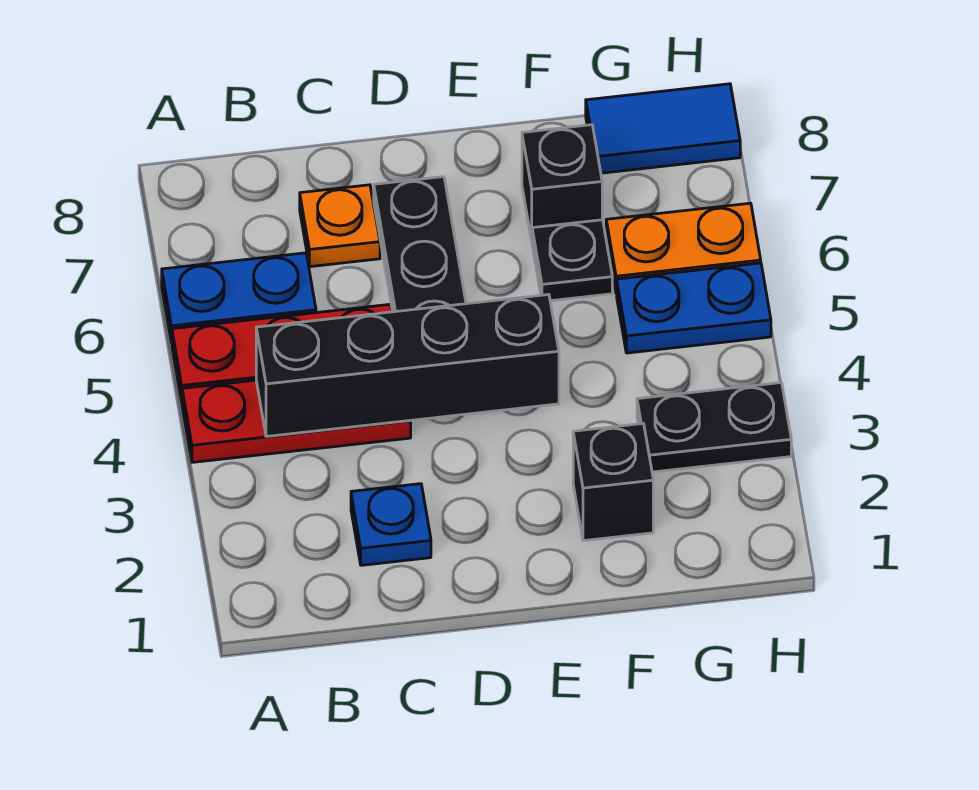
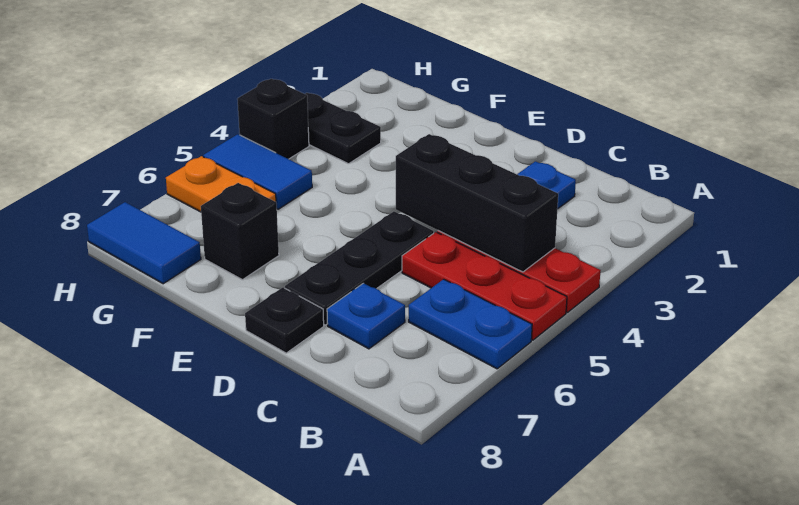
black brick B4:E4 level 2 -> black brick B4:D4 level 2
orange plate C7 level 1 -> blue plate C7 level 1
black brick F2 level 1 -> black brick H4 level 1
black plate F6 level 1 -> black plate D8 level 1
blue plate G5:H5 level 1 -> blue tile G5:H5 level 1

